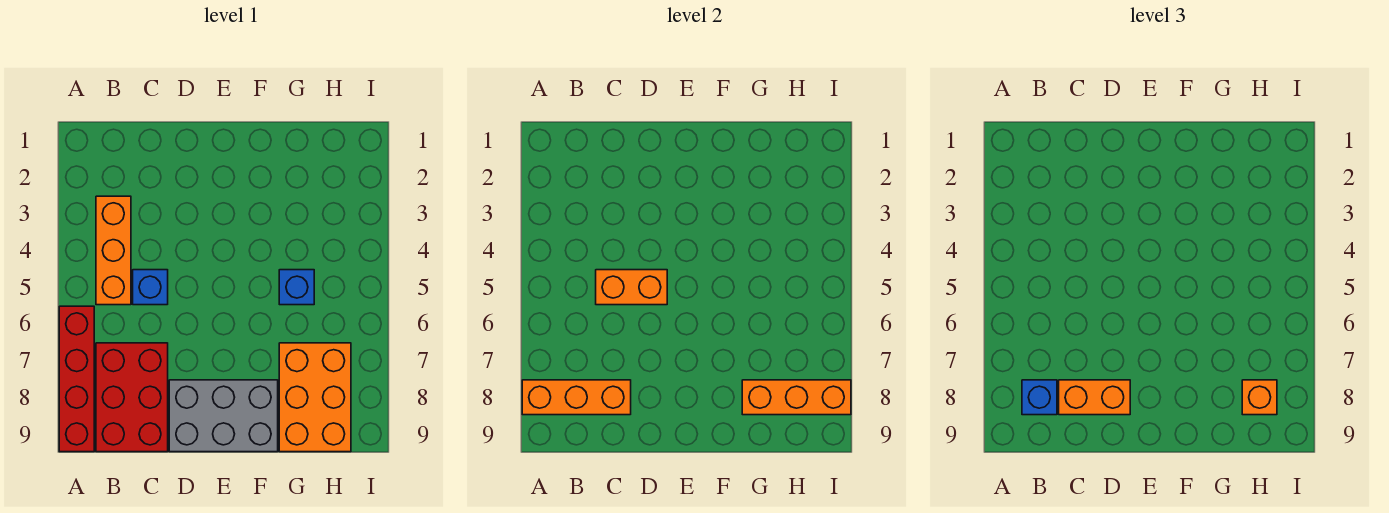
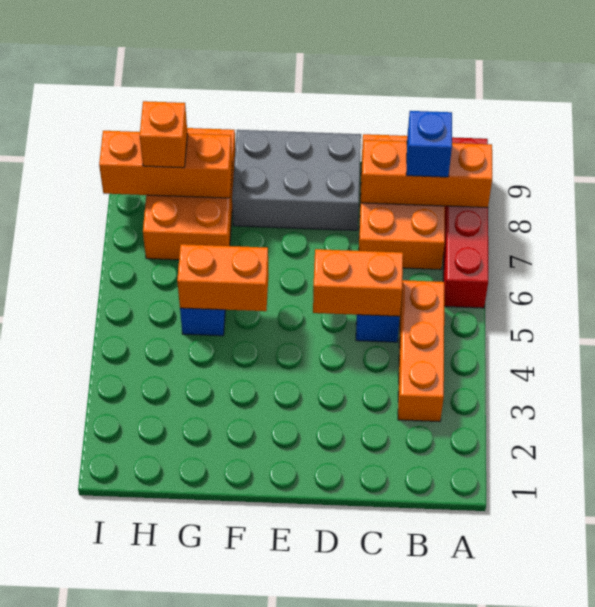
red brick B7:C9 level 1 -> orange brick B7:C9 level 1
orange brick C8:D8 level 3 -> orange brick F5:G5 level 2

